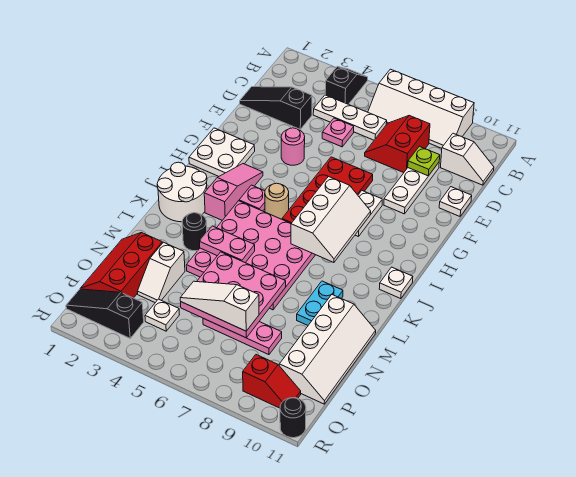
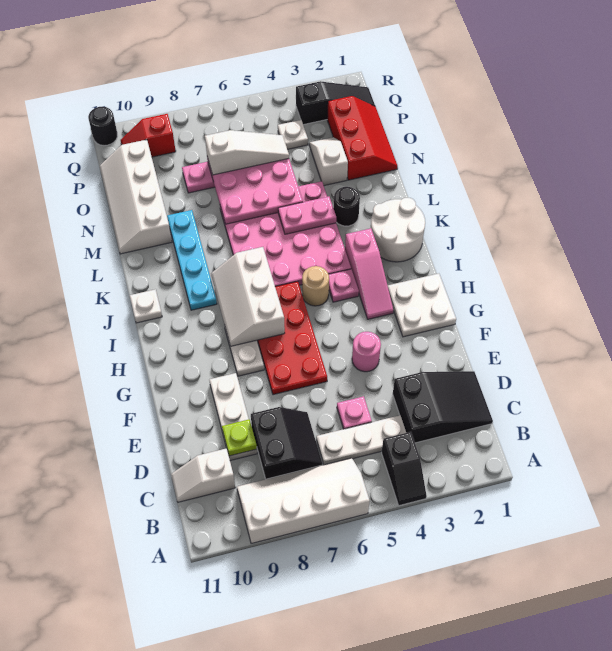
red slope C7:D8 level 1 top 8 -> black slope C7:D8 level 1 top 8
black slope D1:D3 level 1 top 3 -> black slope C1:D3 level 1 top 3
white plate E11 level 1 -> none
cyan plate L9:M9 level 1 -> cyan plate J9:M9 level 1

